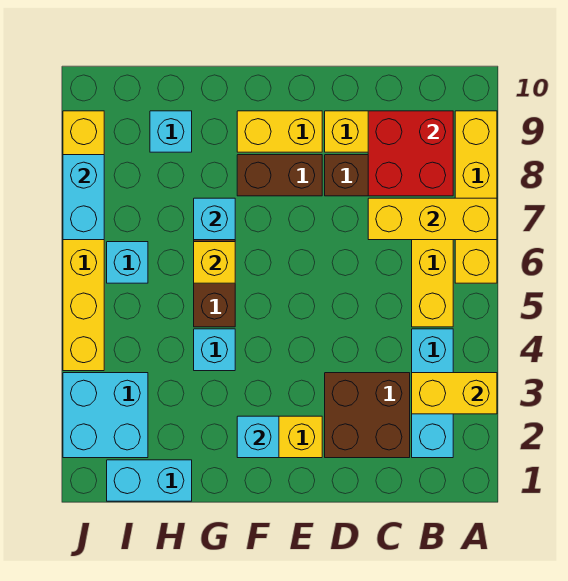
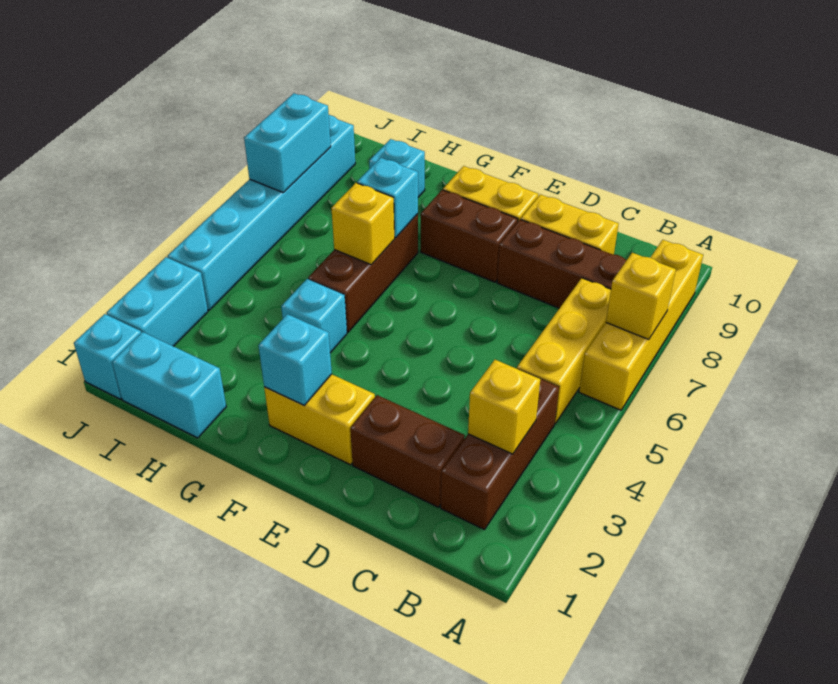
yellow brick A3:B3 level 2 -> yellow brick B3 level 2
yellow brick A7:C7 level 2 -> yellow brick A7 level 2
cyan brick B2:B4 level 1 -> brown brick B2:B4 level 1
red brick B8:C9 level 2 -> none
brown brick C2:D3 level 1 -> brown brick C2:D2 level 1
cyan brick I2:J3 level 1 -> cyan brick J2:J3 level 1
cyan brick I6 level 1 -> cyan brick J1 level 1
yellow brick J4:J9 level 1 -> cyan brick J4:J9 level 1

